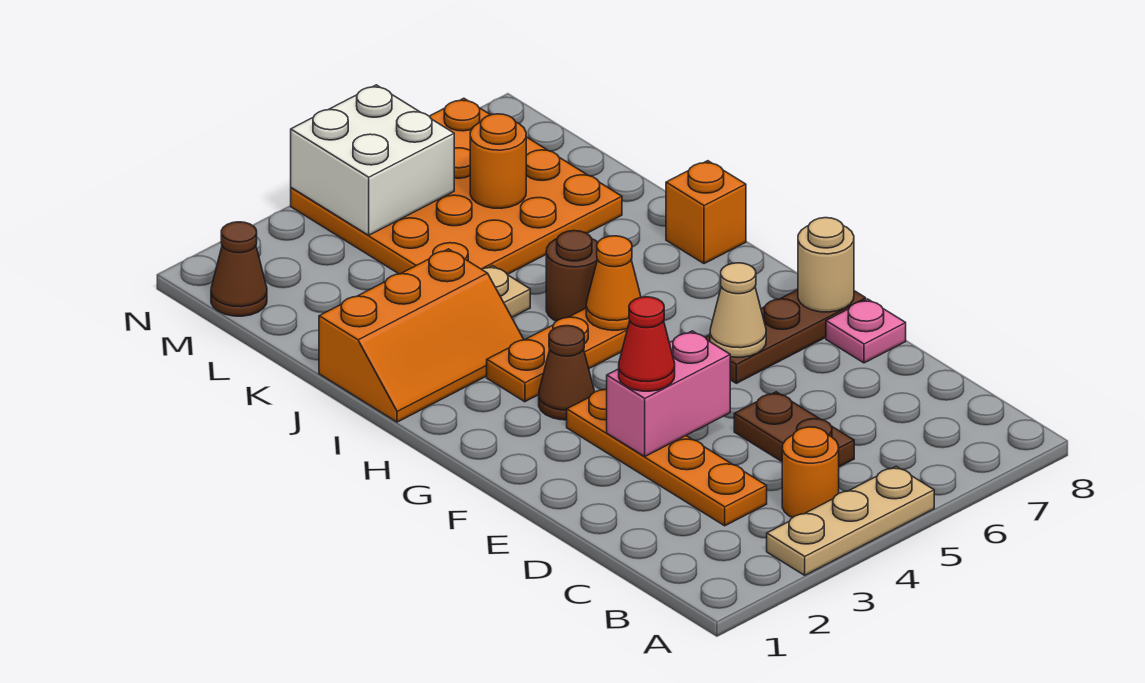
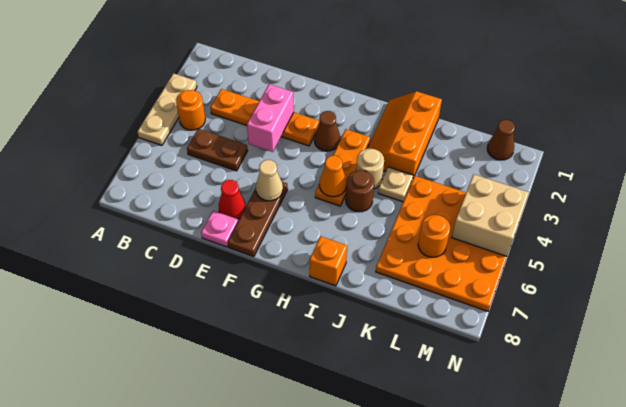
red cone E3 level 3 -> red cone E7 level 1
tan round brick F8 level 2 -> tan round brick I4 level 1
white brick M4:N5 level 2 -> tan brick M4:N5 level 2

